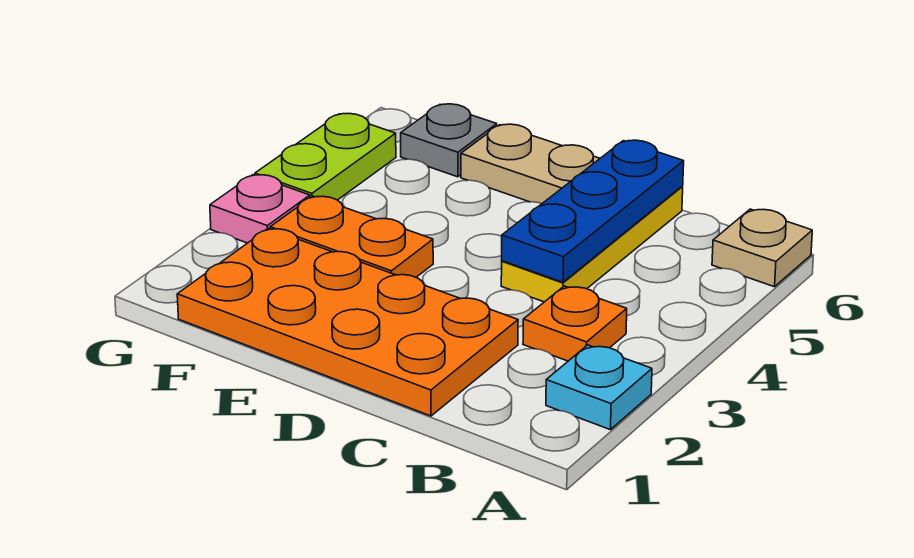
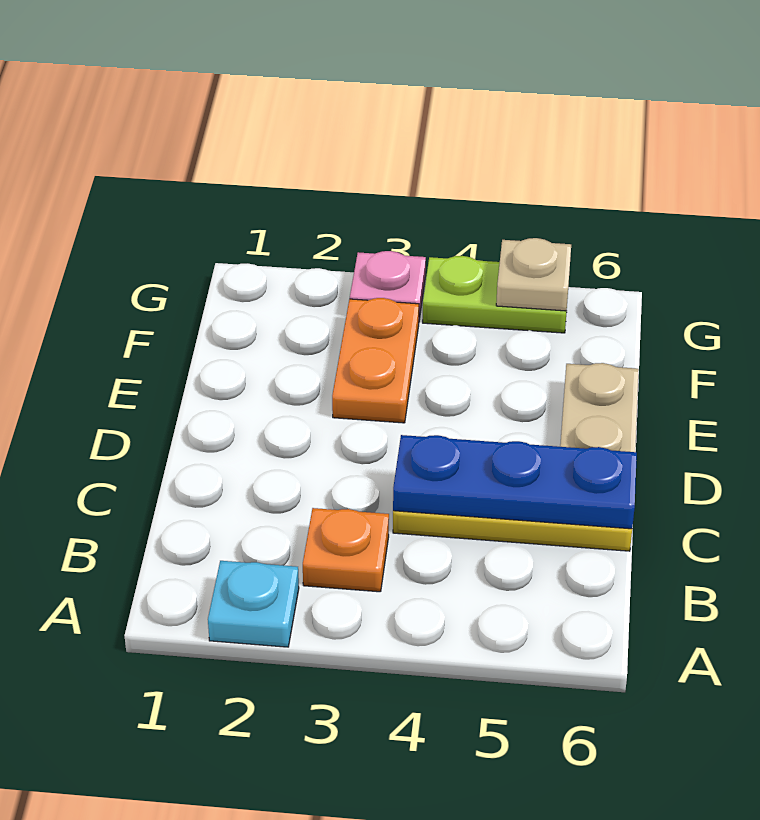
tan plate A6 level 1 -> tan plate G5 level 2
orange plate C1:F2 level 1 -> none
grey plate F6 level 1 -> none

